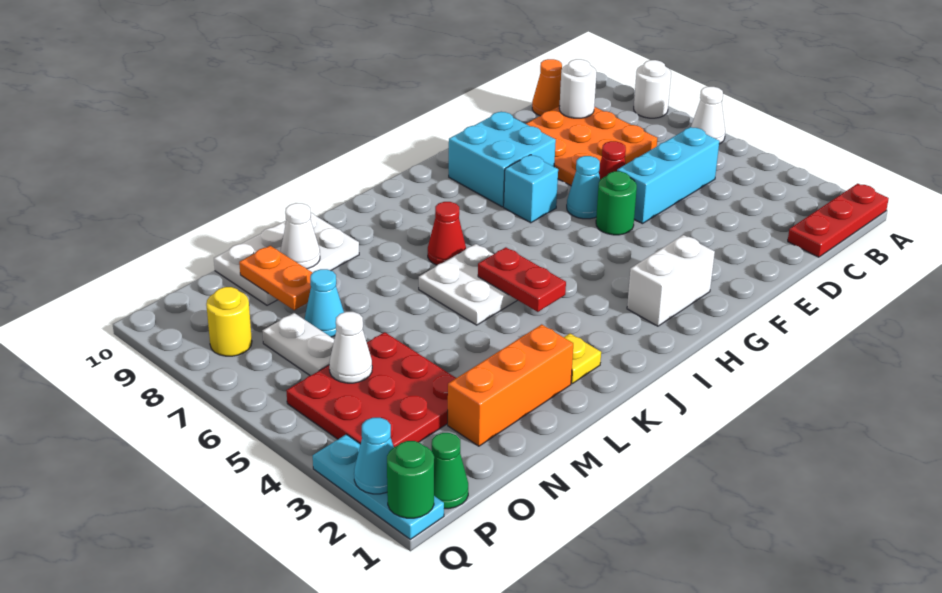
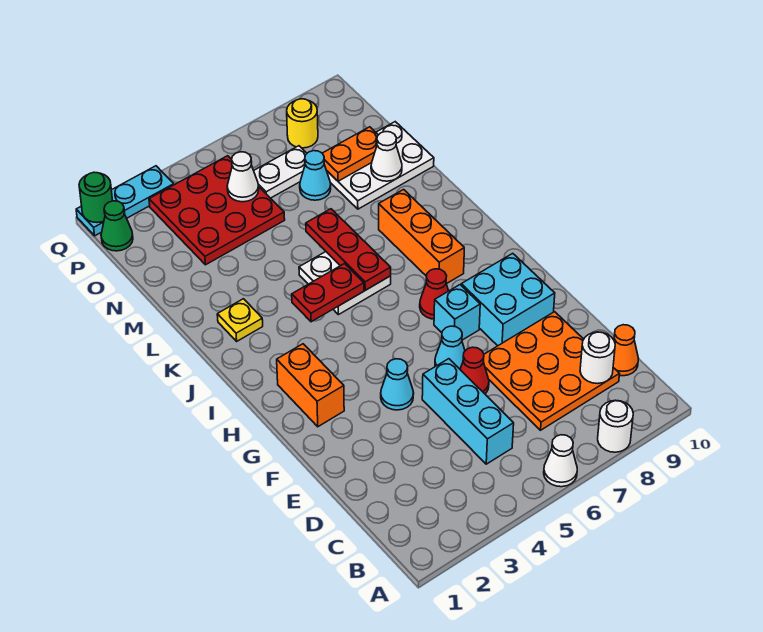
red plate A1:C1 level 1 -> red plate J6:L6 level 2
green round brick F5 level 1 -> none
white brick G2:H2 level 1 -> orange brick G2:H2 level 1
red cone J7 level 1 -> red cone H7 level 1
orange brick L2:N2 level 1 -> orange brick I8:K8 level 1
white plate L9:N10 level 1 -> white plate M8:N10 level 1
cyan cone Q2 level 2 -> cyan cone F4 level 1

